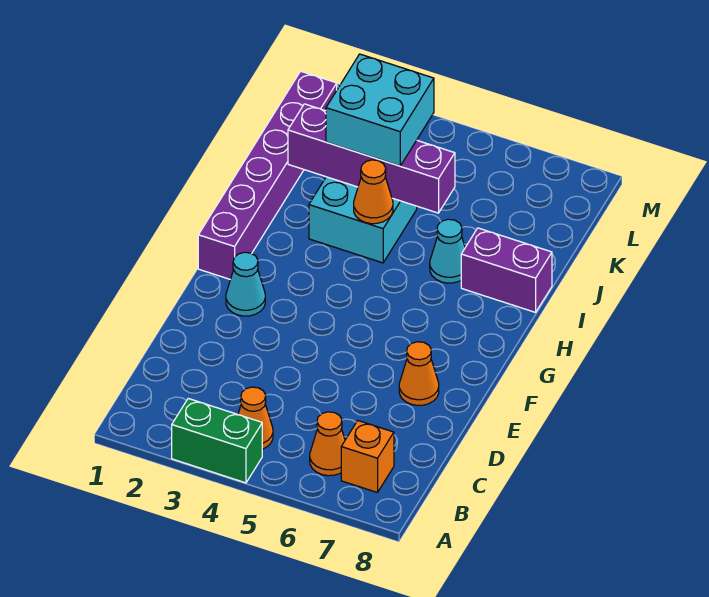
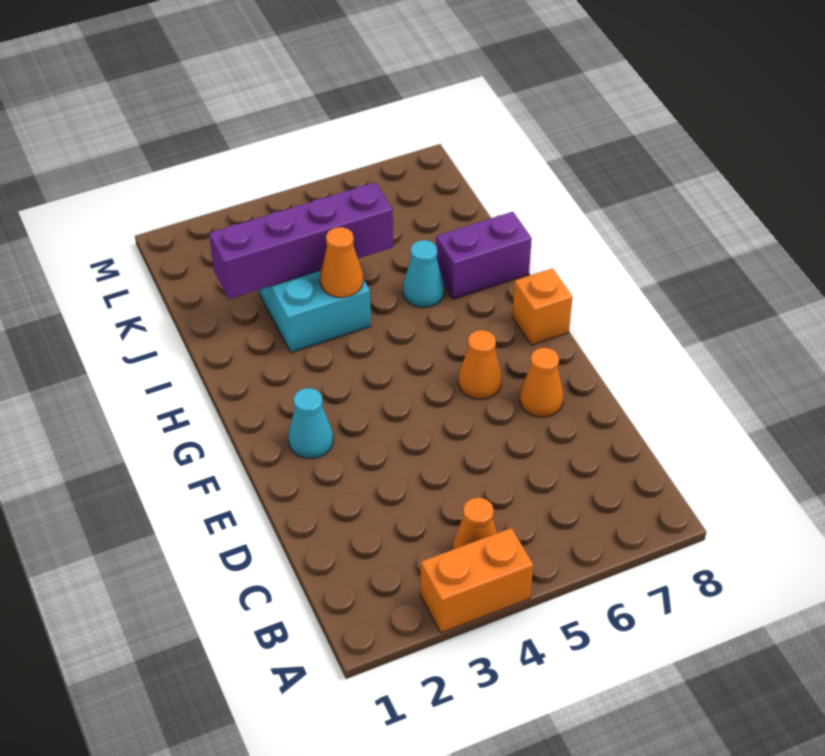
green brick A3:A4 level 1 -> orange brick A3:A4 level 1
orange cone B6 level 1 -> orange cone F6 level 1
orange brick B7 level 1 -> orange brick G8 level 1
purple brick G1:L1 level 1 -> none
cyan brick J3:K4 level 3 -> none

